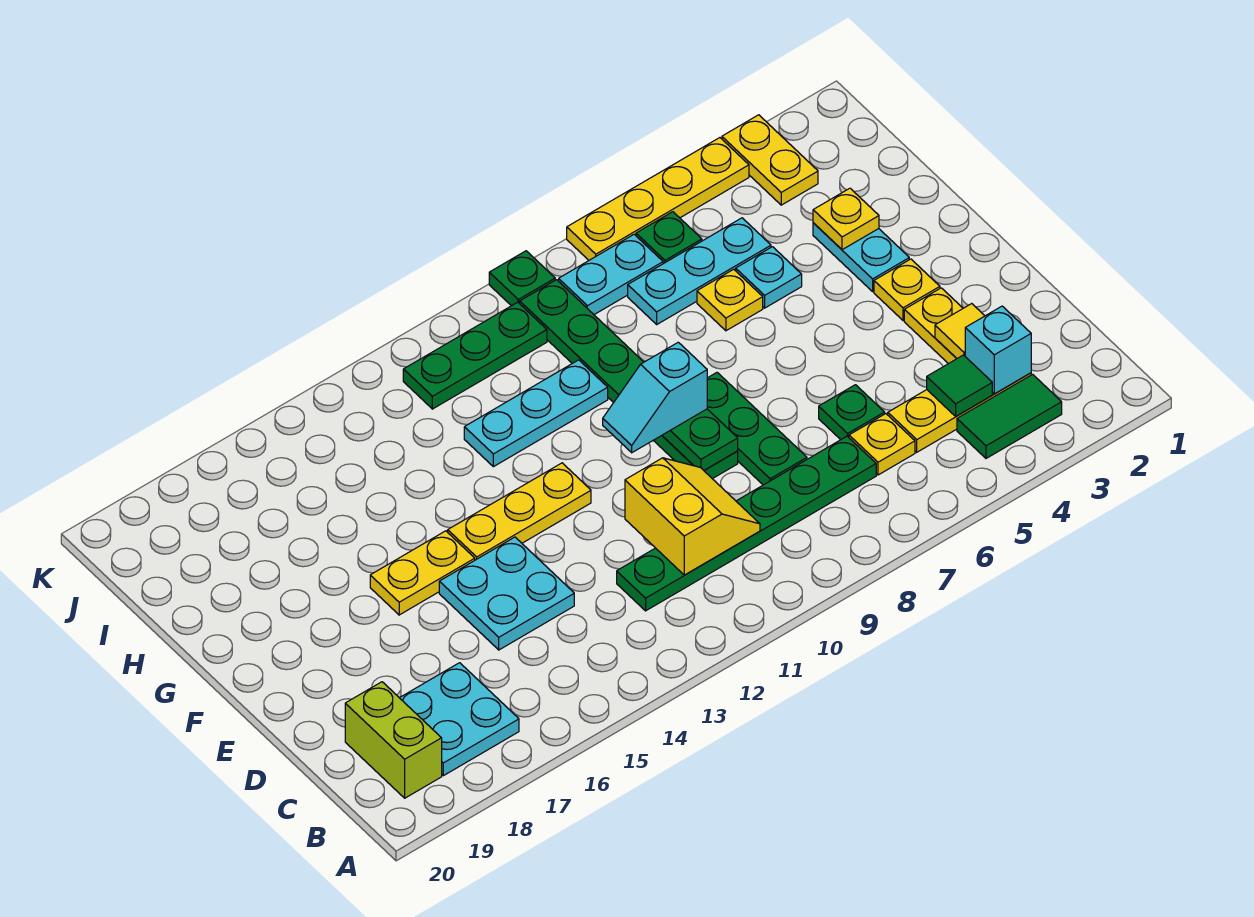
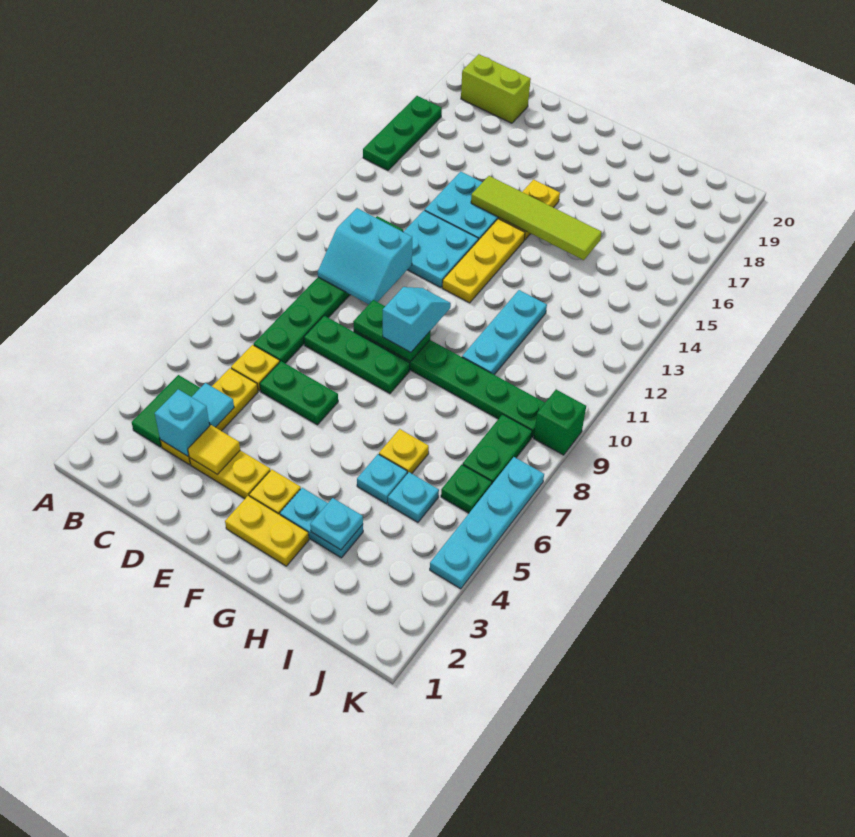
cyan plate B17:C18 level 1 -> cyan plate D12:E13 level 1
green tile C4 level 2 -> cyan tile C4 level 2
yellow slope C10:D11 level 2 top 11 -> cyan slope C10:D11 level 2 top 11
green plate D6 level 1 -> green plate D6:E6 level 1
none -> lime tile E15:H15 level 2
yellow plate H3 level 2 -> cyan plate H3 level 2
cyan plate I5:I7 level 1 -> cyan plate I5 level 1
yellow plate J3:K3 level 1 -> yellow plate F2:G2 level 1
cyan plate J7:J8 level 1 -> green plate J7:J8 level 1
green plate J10:J12 level 1 -> green plate A15:A17 level 1
yellow plate K4:K7 level 1 -> cyan plate K4:K7 level 1
green plate K9 level 1 -> green brick K9 level 1

